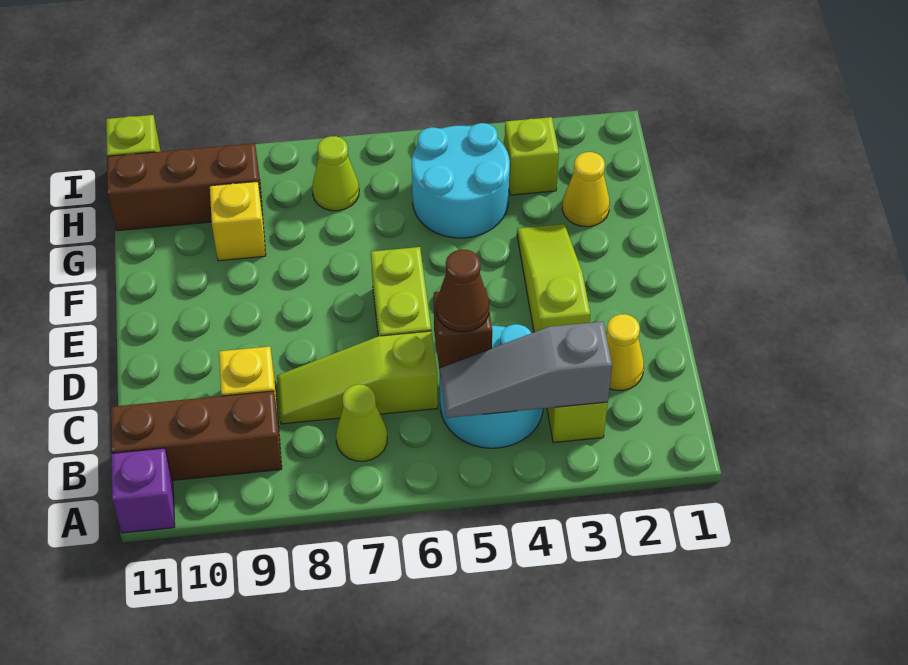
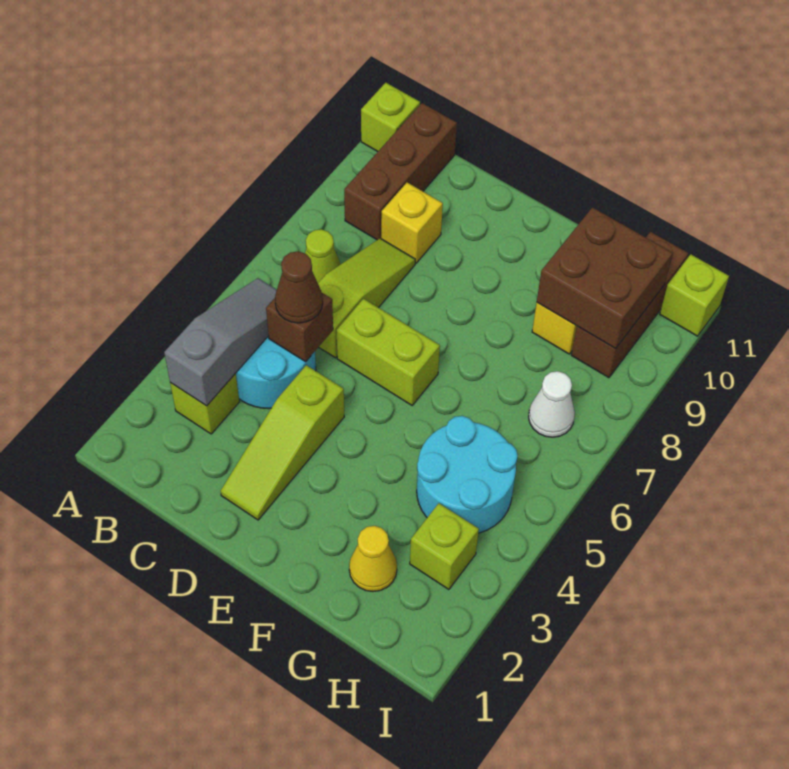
purple brick A11 level 1 -> lime brick A11 level 1
yellow cone C2 level 1 -> none
lime slope D3:F3 level 1 top D -> lime slope D2:D4 level 1 top 4
none -> brown brick G9:H10 level 2
lime cone H7 level 1 -> white cone H7 level 1

